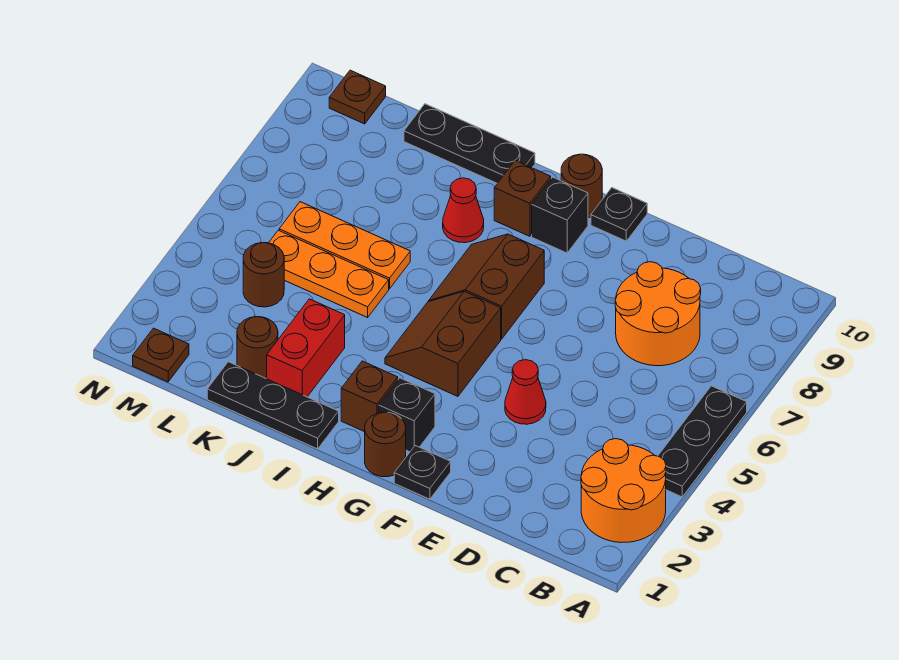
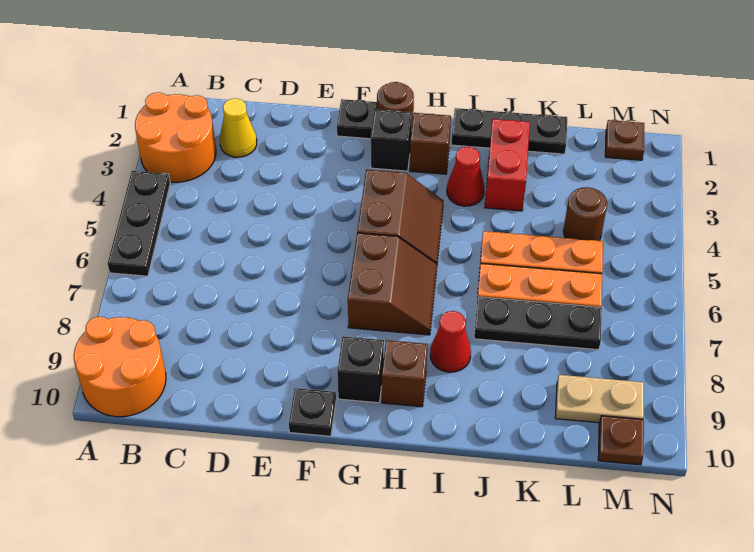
none -> yellow cone C2 level 1
orange round brick C7:D8 level 1 -> orange round brick A9:B10 level 1
red cone E4 level 1 -> red cone I3 level 1
brown round brick G10 level 1 -> none
black plate I10:K10 level 1 -> black plate J7:L7 level 1
brown round brick K2 level 1 -> none
none -> tan plate L9:M9 level 1

